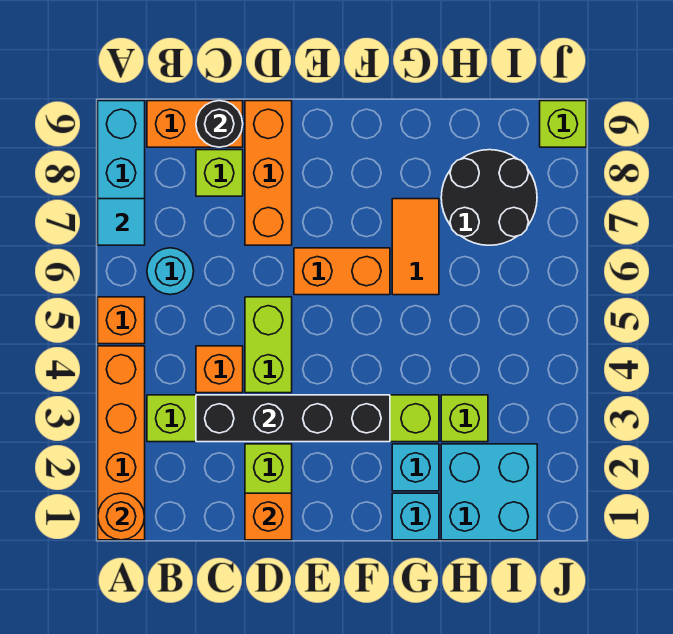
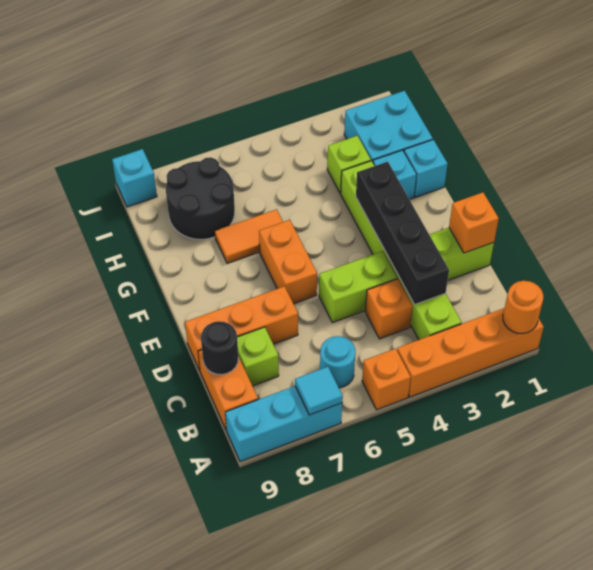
lime brick J9 level 1 -> cyan brick J9 level 1

